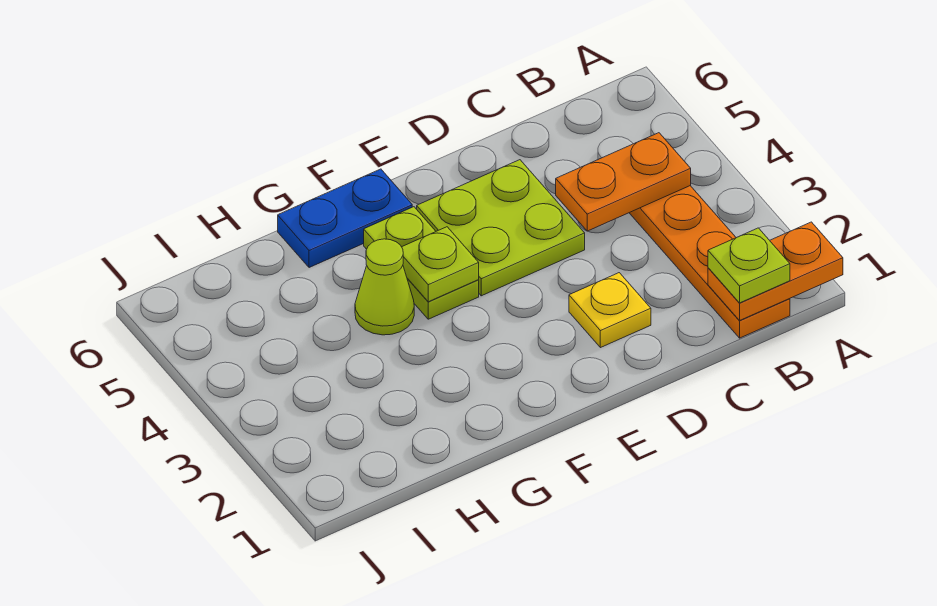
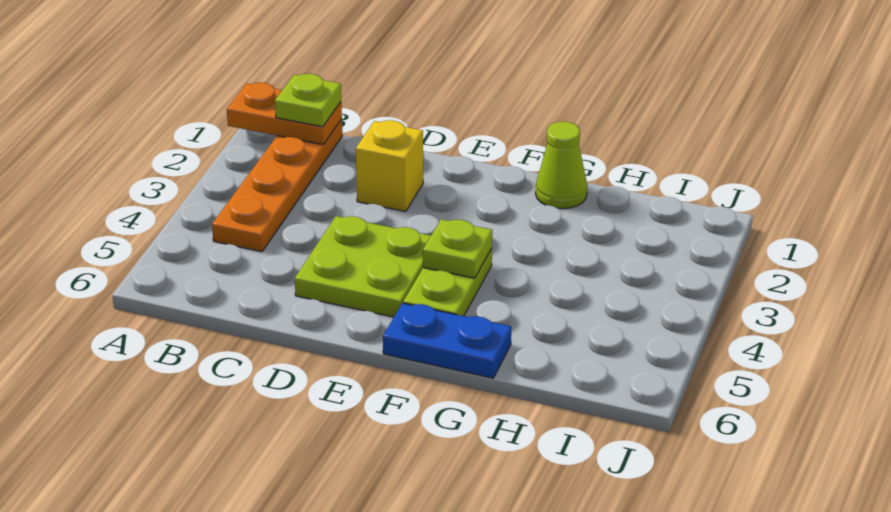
orange plate B4:C4 level 2 -> none
yellow plate D2 level 1 -> yellow brick D2 level 1
lime cone G4 level 1 -> lime cone G1 level 1

